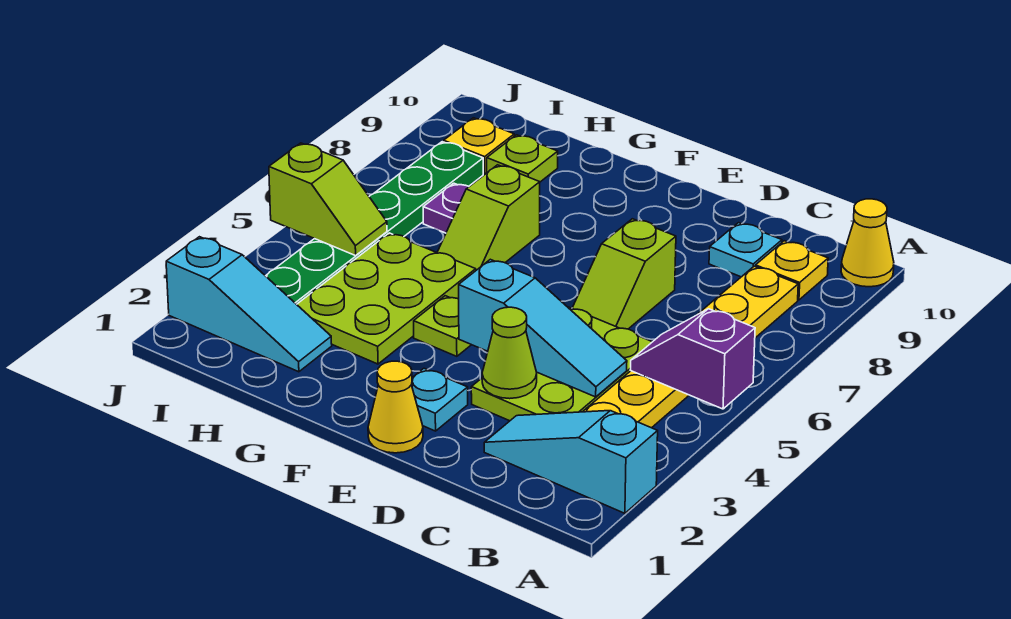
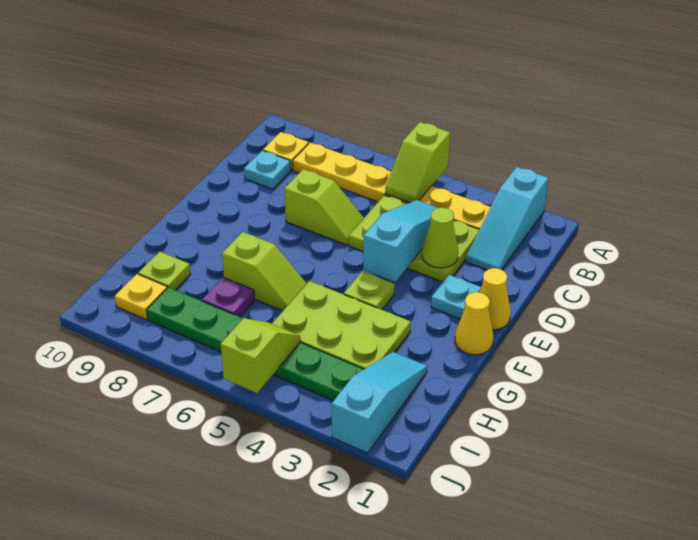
purple slope A5:B5 level 2 top A -> lime slope A5:B5 level 2 top A
yellow cone A10 level 1 -> yellow cone F1 level 1

